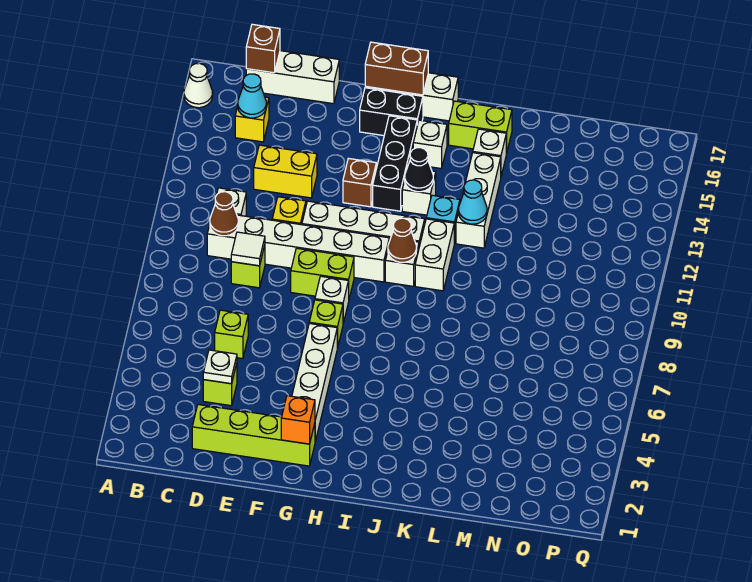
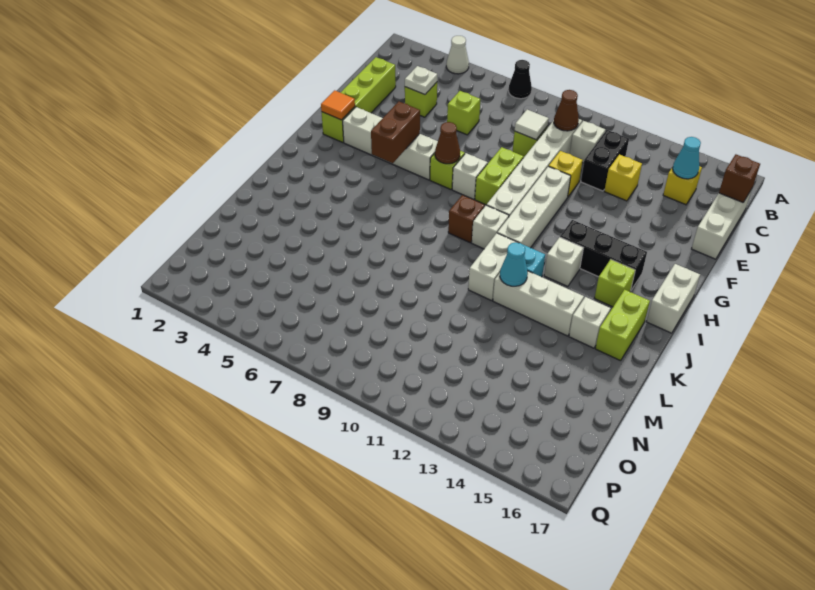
white cone A16 level 1 -> white cone A4 level 1
yellow brick D13:E13 level 1 -> yellow brick D13 level 1
orange brick G2 level 2 -> orange tile G2 level 2
brown brick G13 level 1 -> brown brick I9 level 1
black brick G16:H16 level 1 -> black brick C12:D12 level 1
brown brick G17:H17 level 2 -> brown brick G5:H5 level 2
brown cone I10 level 2 -> brown cone G7 level 2
black cone I13 level 2 -> black cone A7 level 1
white brick I15 level 1 -> lime brick I15 level 1
white brick J10:J11 level 1 -> white brick J11:K11 level 1

